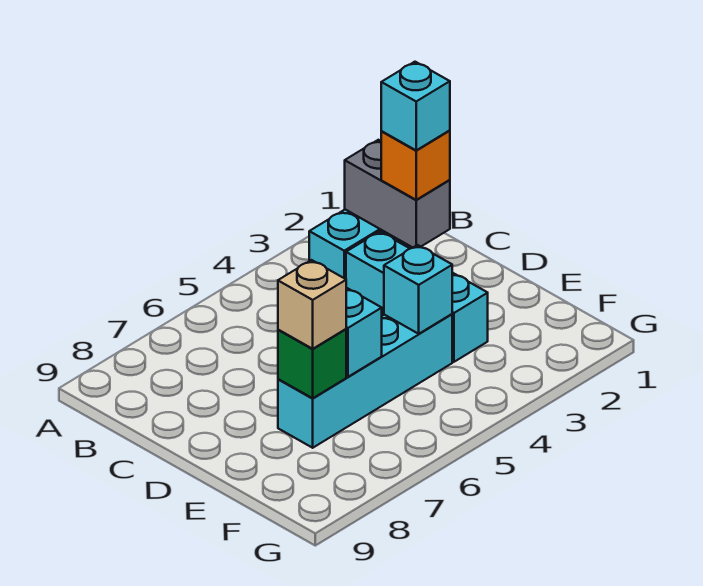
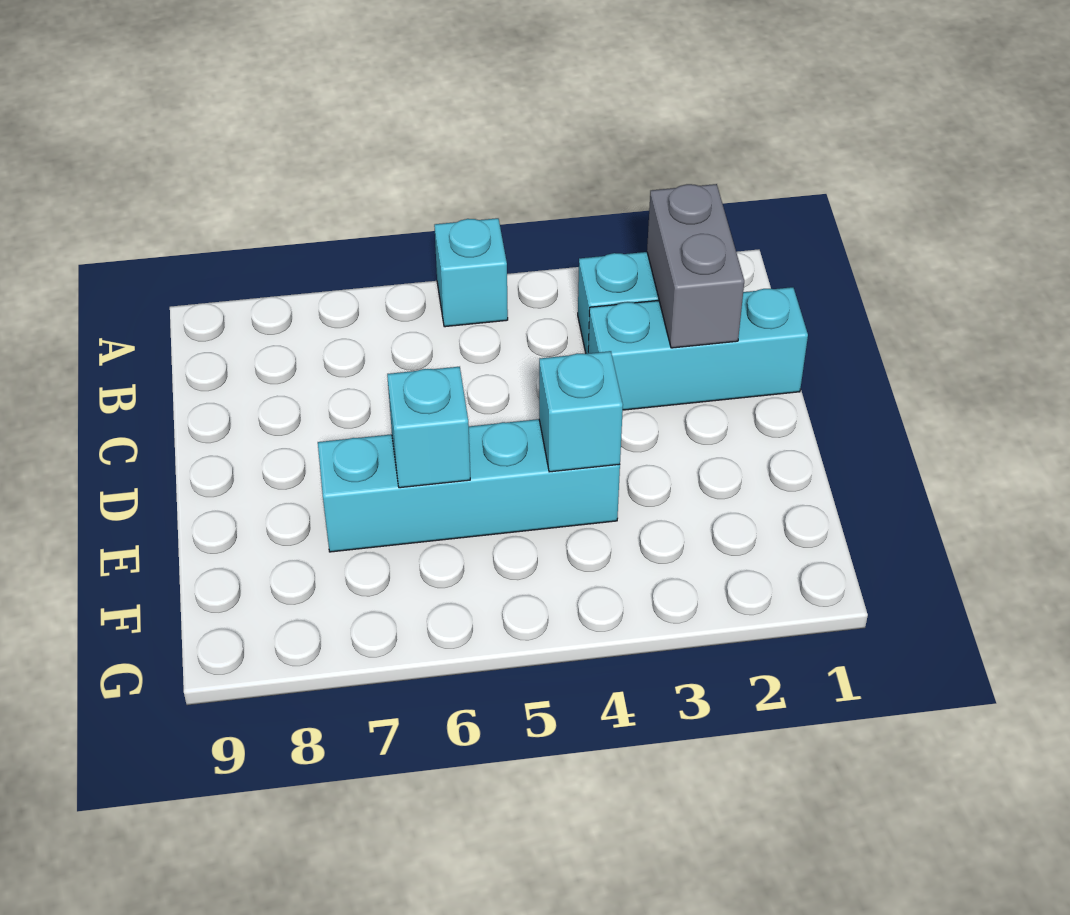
orange brick C2 level 3 -> none
cyan brick C2 level 4 -> cyan brick A5 level 1
cyan brick C3:E3 level 1 -> cyan brick C1:C3 level 1
green brick E7 level 2 -> none
tan brick E7 level 3 -> none

